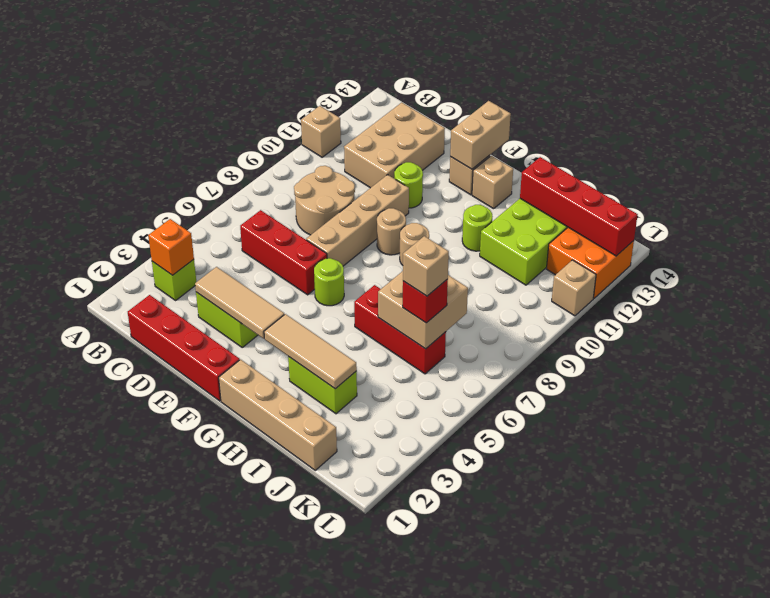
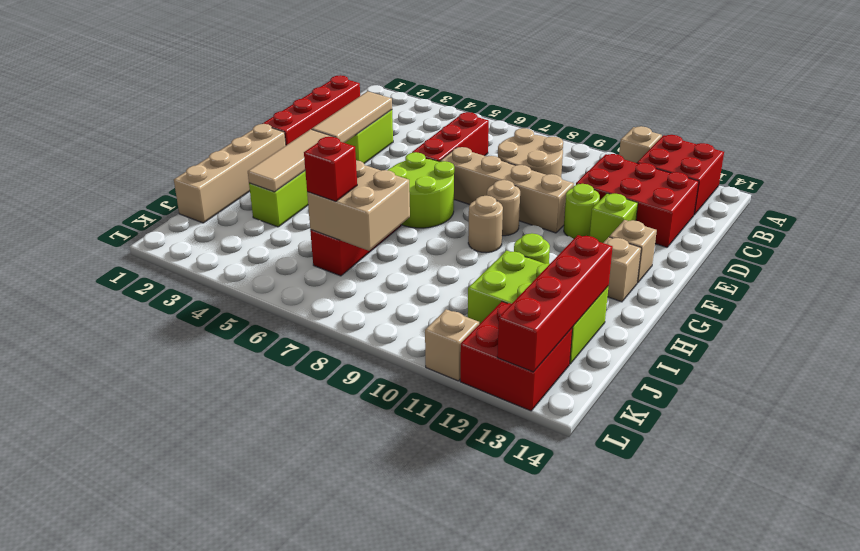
none -> red brick A12:B13 level 1
lime brick B3 level 1 -> lime brick E12 level 1
orange brick B3 level 2 -> none
tan brick C11:D13 level 1 -> red brick C11:D13 level 1
lime round brick F6 level 1 -> lime round brick F6:G7 level 1
tan brick F13:F14 level 2 -> none
tan brick J6 level 4 -> none
orange brick K12:L13 level 1 -> red brick K12:L13 level 1

